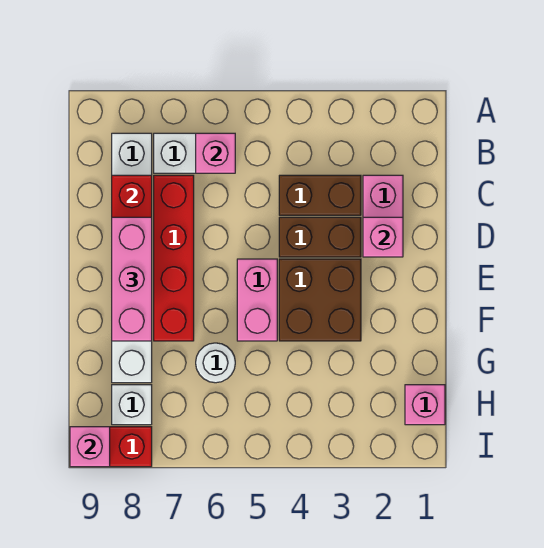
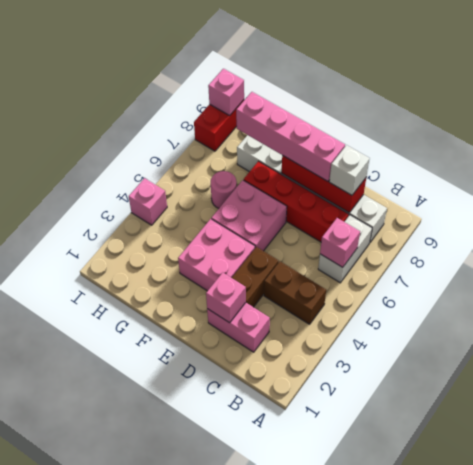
brown brick C3:C4 level 1 -> brown brick B4:C4 level 1
pink brick D8:F8 level 3 -> pink brick D8:G8 level 3
brown brick E3:F4 level 1 -> pink brick E3:F4 level 1
pink brick E5:F5 level 1 -> pink brick E5:F6 level 1
white round brick G6 level 1 -> pink round brick G6 level 1
pink brick H1 level 1 -> pink brick I4 level 1
white brick H8 level 1 -> white brick C8 level 3

